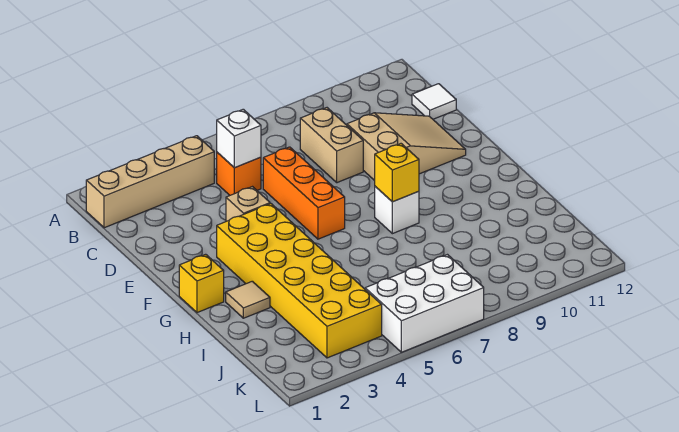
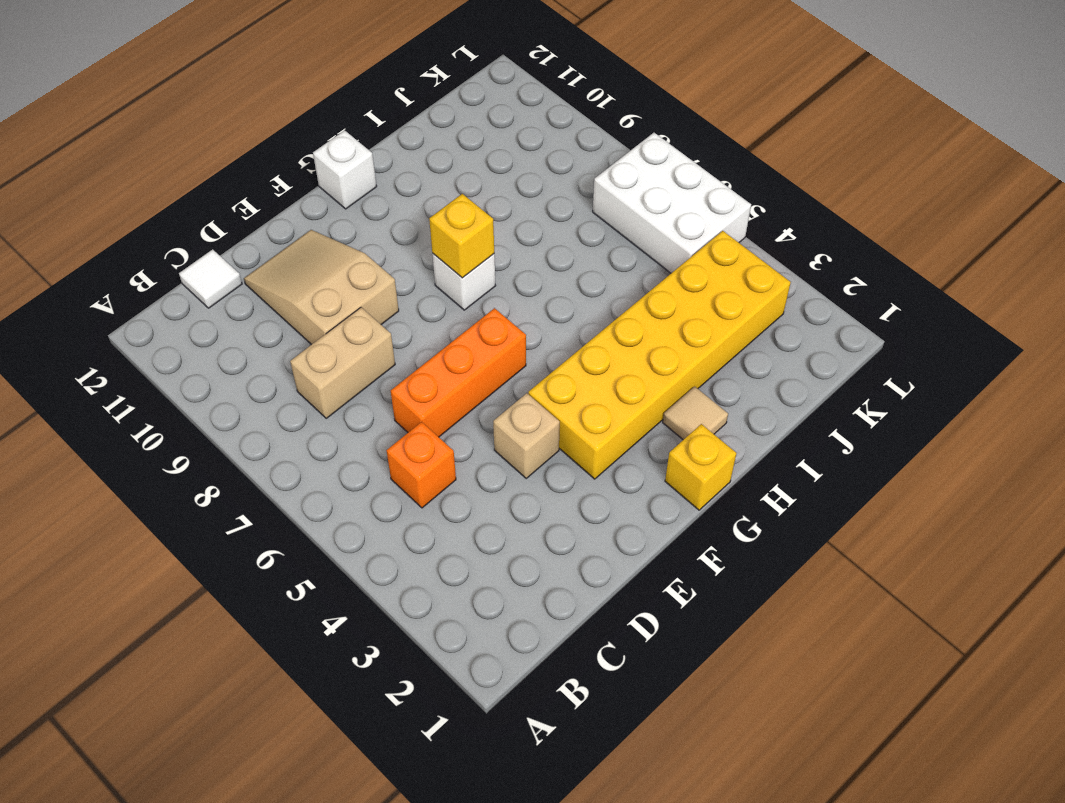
tan brick B1:B4 level 1 -> none
white brick C5 level 2 -> white brick G12 level 1

